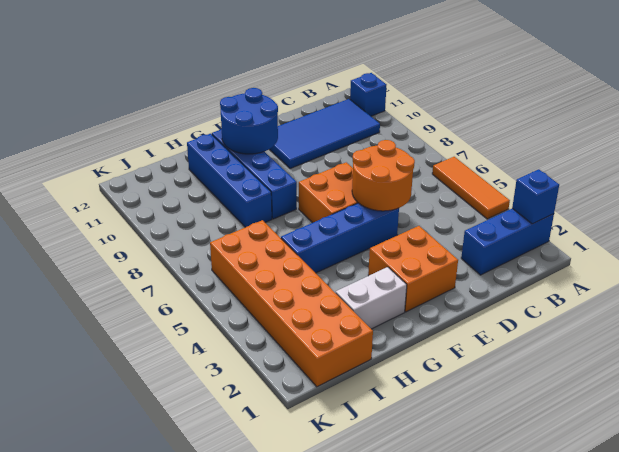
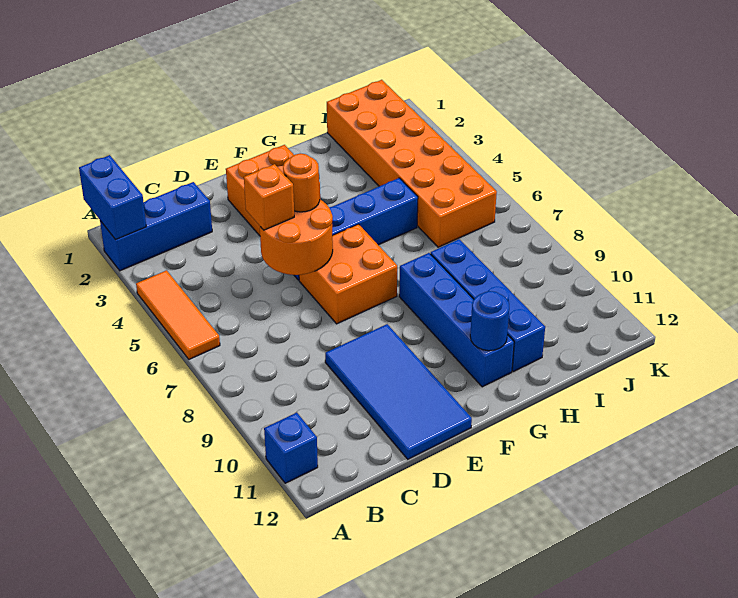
blue brick A2 level 2 -> blue brick A1:A2 level 2
blue tile B10:E11 level 1 -> blue tile D9:E12 level 1
none -> orange brick D5 level 3
none -> orange round brick E5 level 3
blue round brick F10:G11 level 2 -> blue round brick G11 level 2
white brick G2:H2 level 1 -> none

